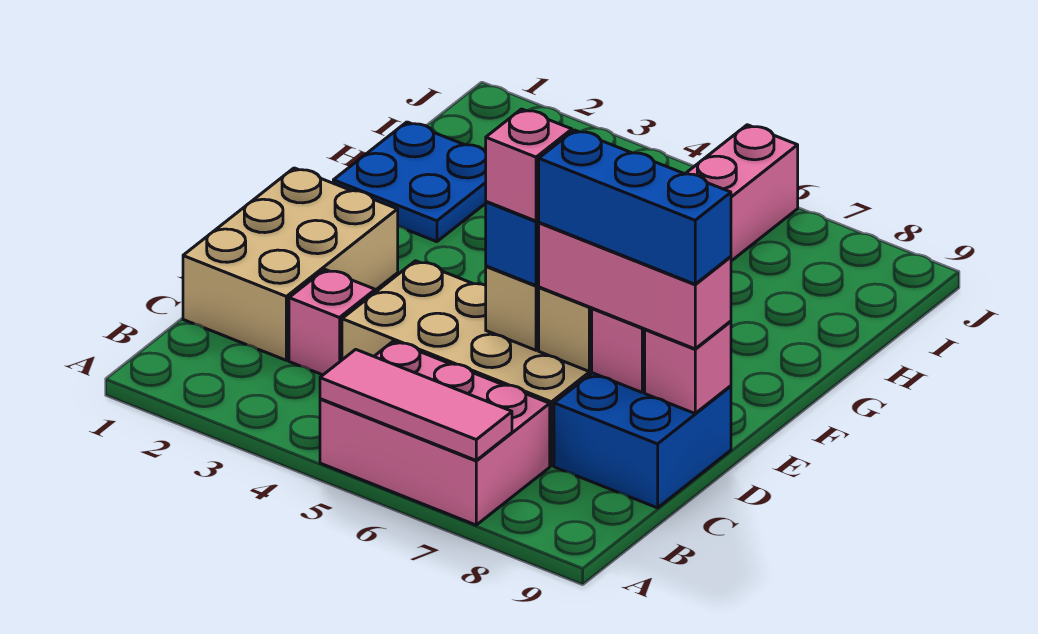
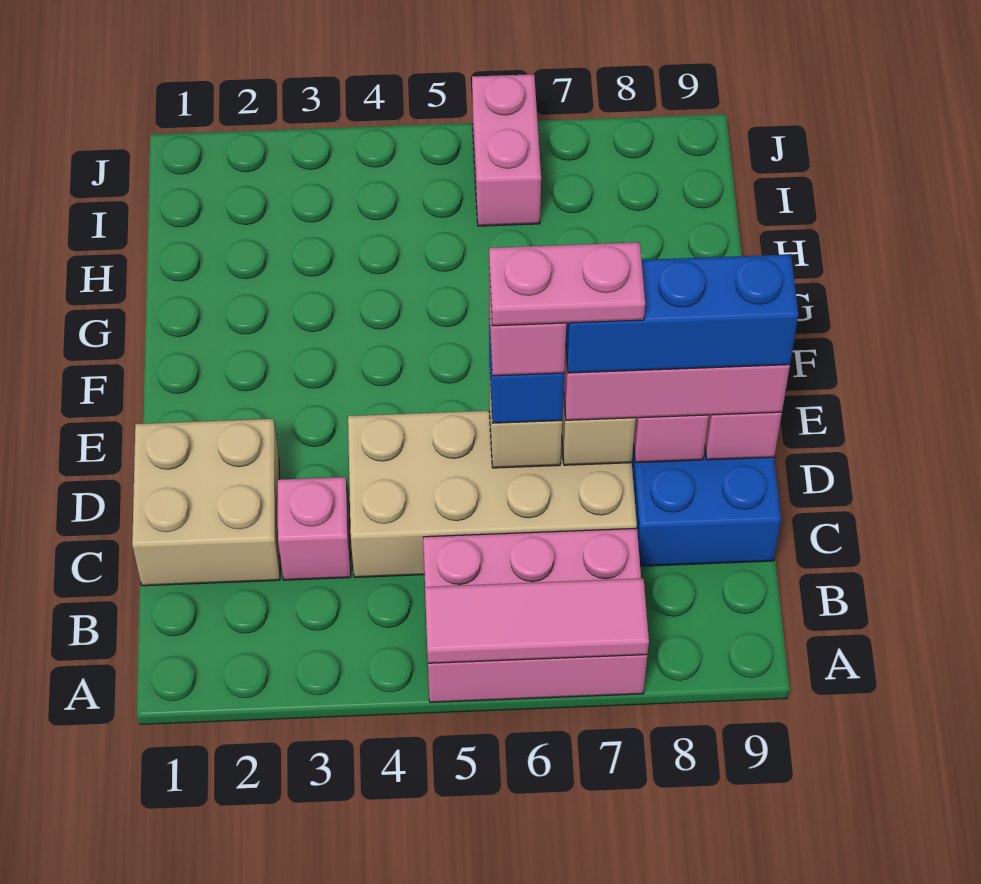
tan brick C1:E2 level 1 -> tan brick C1:D2 level 1
none -> pink plate D6:D7 level 5
blue plate G1:H2 level 1 -> none

